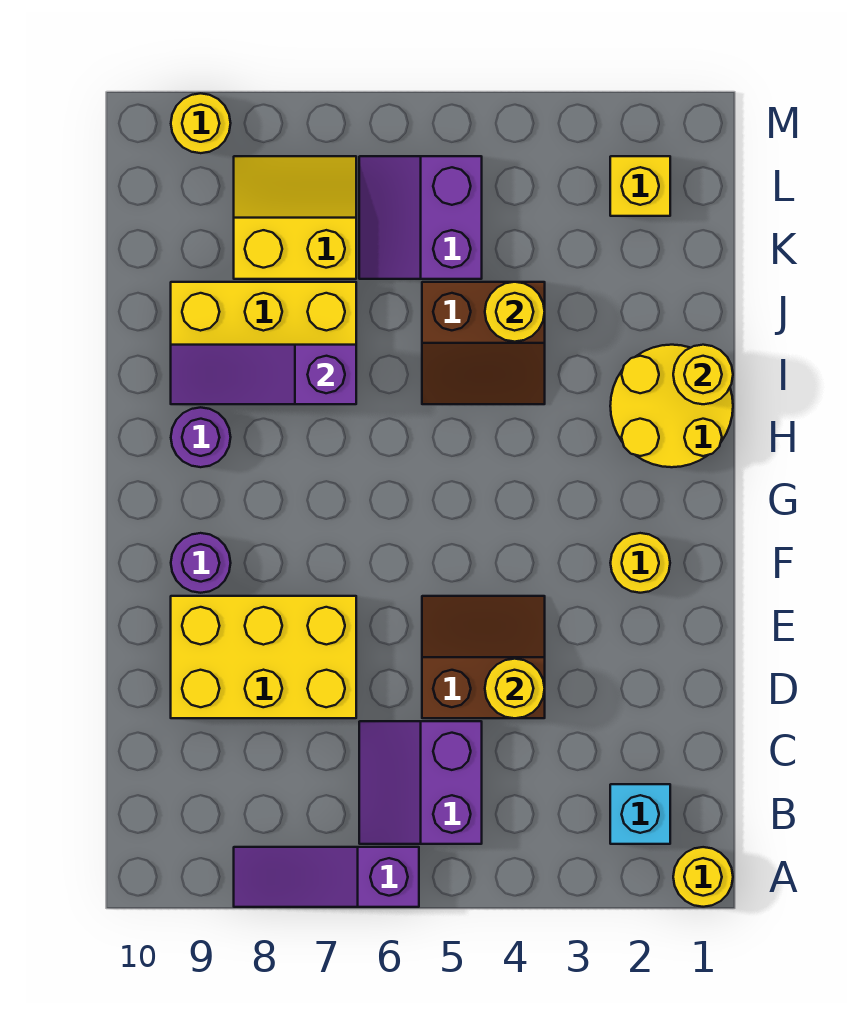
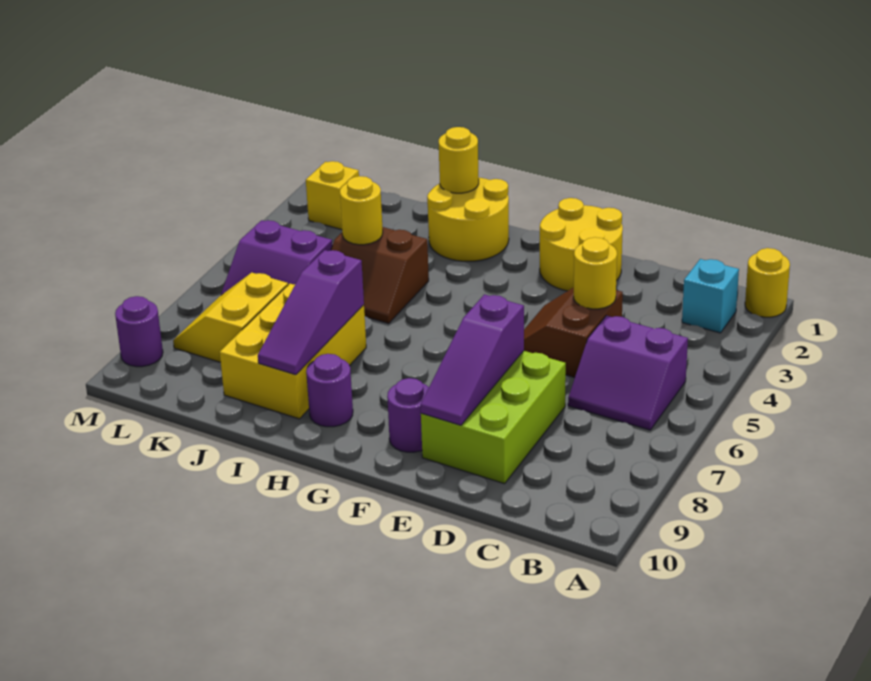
purple slope A6:A8 level 1 top 6 -> purple slope E7:E9 level 2 top 7
yellow brick D7:E9 level 1 -> lime brick D7:E9 level 1
yellow round brick F2 level 1 -> yellow round brick E1:F2 level 1
brown slope I4:J5 level 1 top J -> brown slope I4:J5 level 1 top 4
yellow round brick M9 level 1 -> purple round brick M9 level 1

